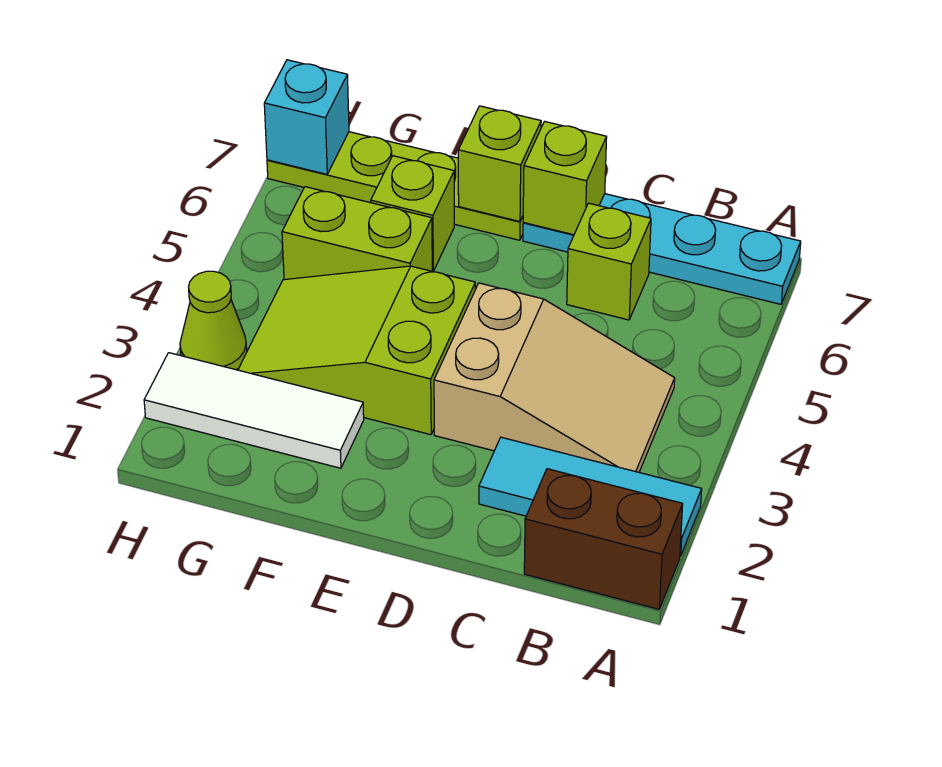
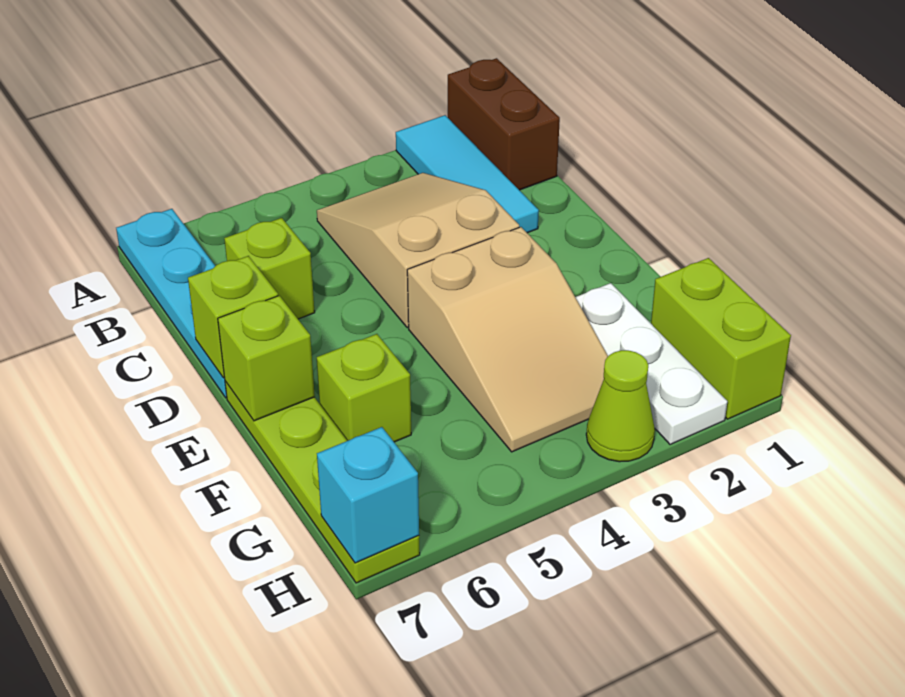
lime slope E3:G4 level 1 top E -> tan slope E3:G4 level 1 top E
white tile F2:H2 level 1 -> white plate F2:H2 level 1
lime brick F5:G5 level 1 -> lime brick G1:H1 level 1

